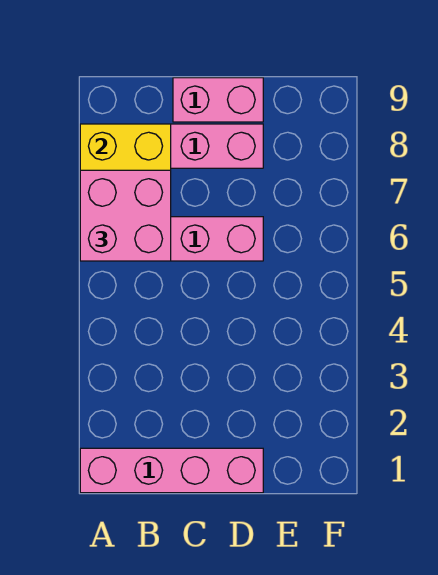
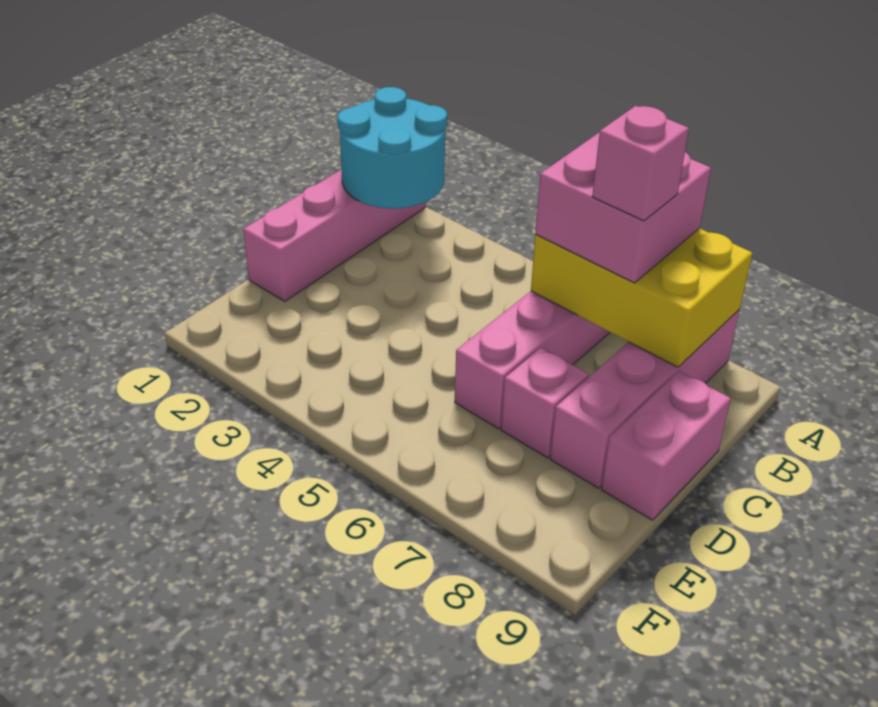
none -> cyan round brick A1:B2 level 2
none -> pink brick B7 level 4
none -> pink brick D7 level 1

